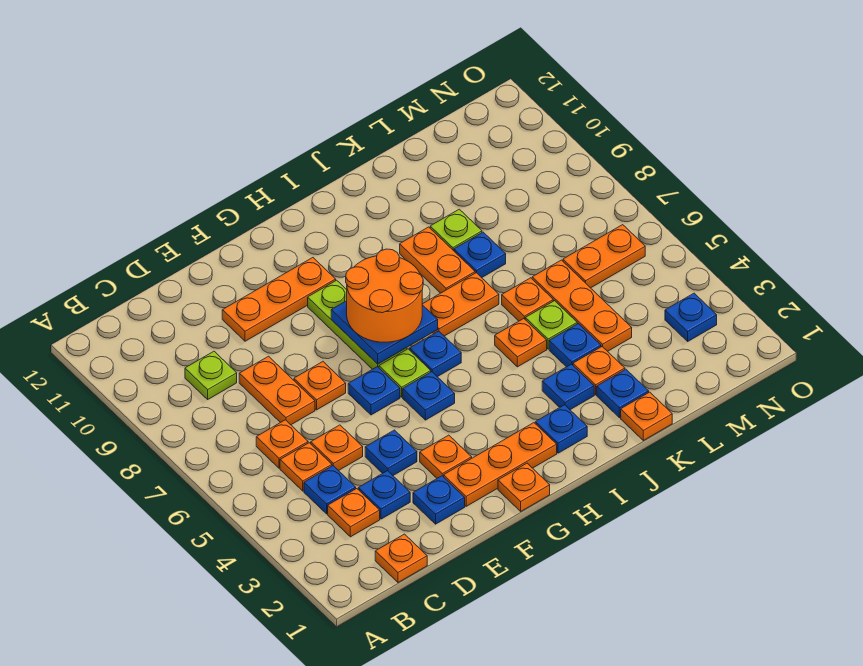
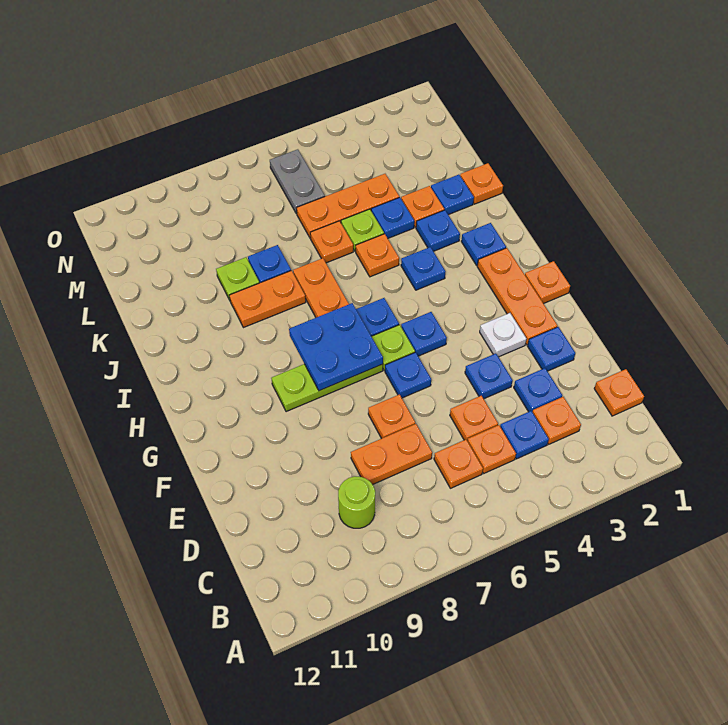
lime plate C9 level 1 -> lime round brick C9 level 1
orange plate E10:G10 level 1 -> none
orange plate F3 level 1 -> white plate F3 level 1
orange round brick G7:H8 level 3 -> none
orange plate M6:N6 level 1 -> grey plate M6:N6 level 1
blue plate N3 level 1 -> blue plate I4 level 1

